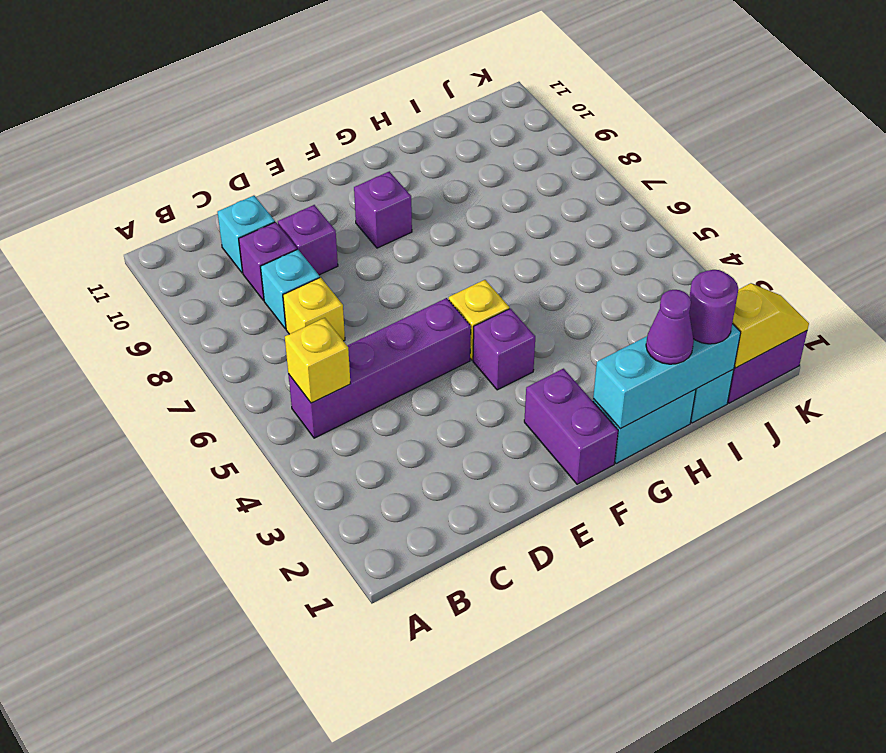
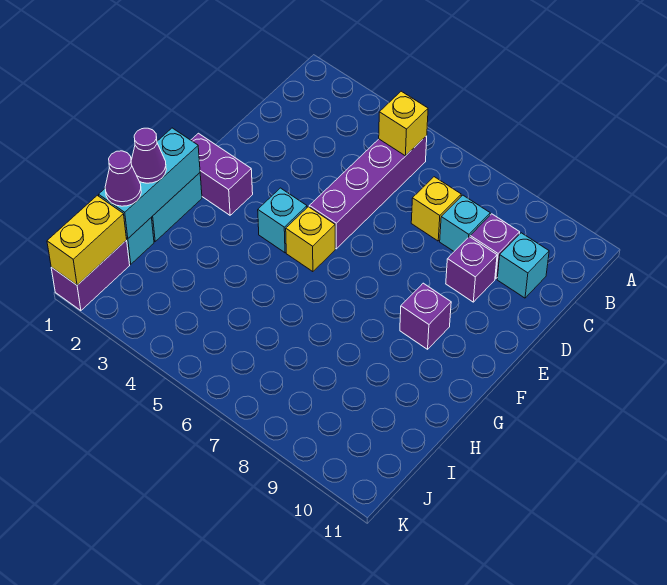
purple brick F4 level 1 -> cyan brick F4 level 1
purple round brick I1 level 3 -> purple cone I1 level 3
yellow slope J1:K1 level 2 top J -> yellow brick J1:K1 level 2

